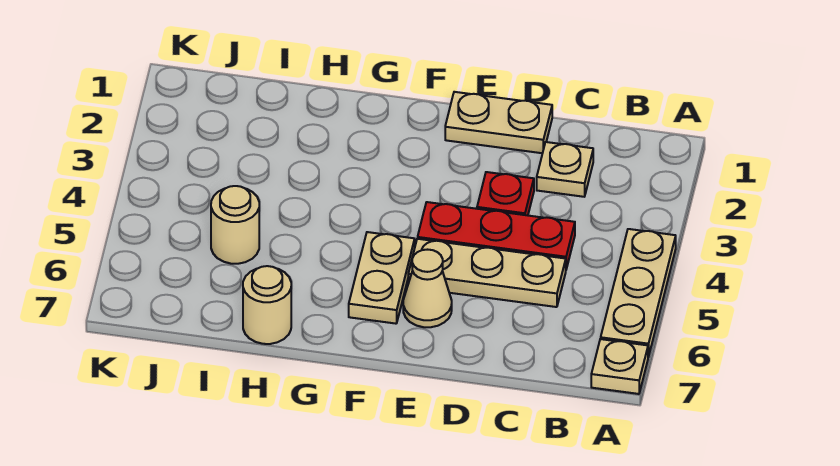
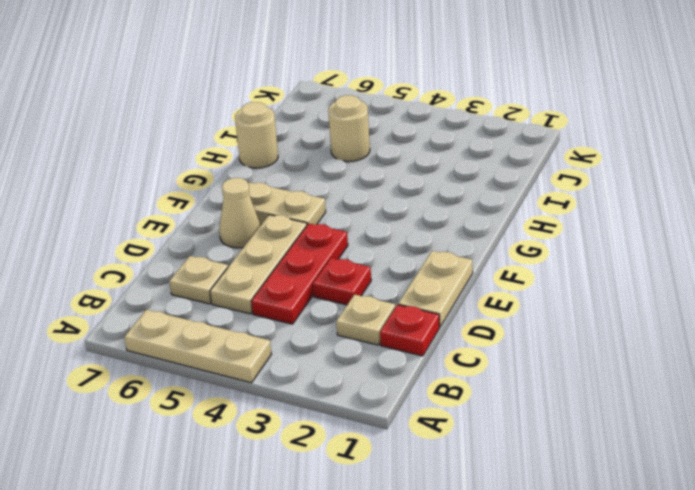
tan plate A7 level 1 -> tan plate C6 level 1
none -> red plate C1 level 1

